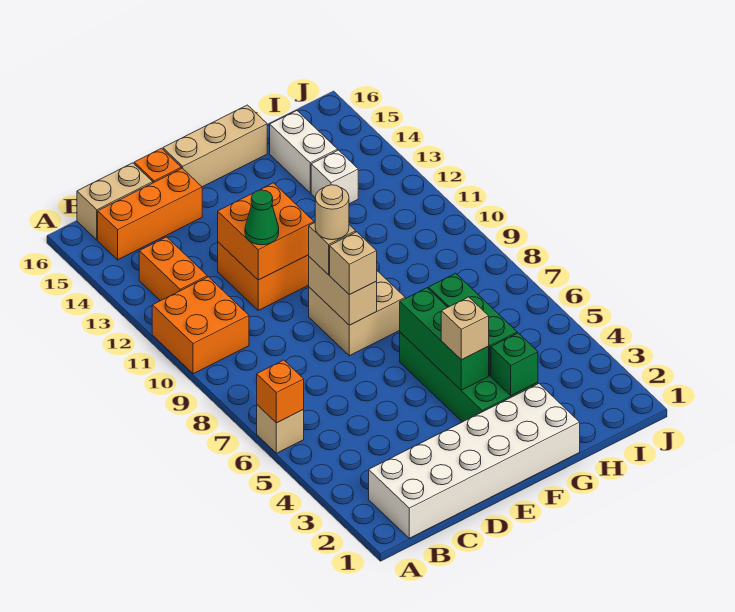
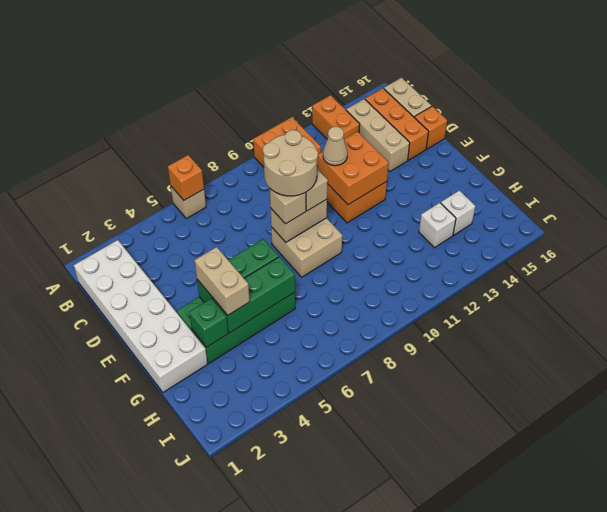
orange brick B12:B13 level 1 -> orange brick A13:B13 level 1
green cone D11 level 3 -> tan cone D11 level 3
tan round brick E9 level 4 -> tan round brick D8:E9 level 4
tan brick E16:G16 level 1 -> tan brick B14:D14 level 1
tan brick F4 level 3 -> tan brick F4:G4 level 3
white brick H14:H15 level 1 -> white brick H14 level 1

